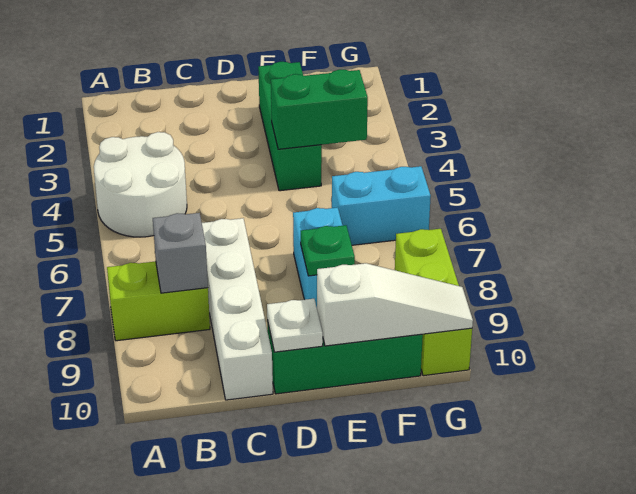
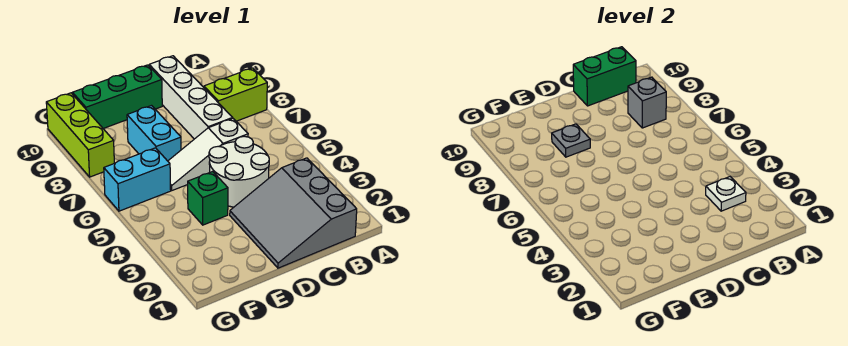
white round brick A4:B5 level 1 -> white round brick C4:D5 level 1
none -> grey slope B1:D3 level 1 top B
white plate D10 level 2 -> white plate B3 level 2
green brick E2:E4 level 1 -> green brick E4 level 1
green brick E4:F4 level 2 -> green brick B10:C10 level 2
green plate E8 level 2 -> grey plate E8 level 2
white slope E10:G10 level 2 top E -> white slope C6:E6 level 1 top C

